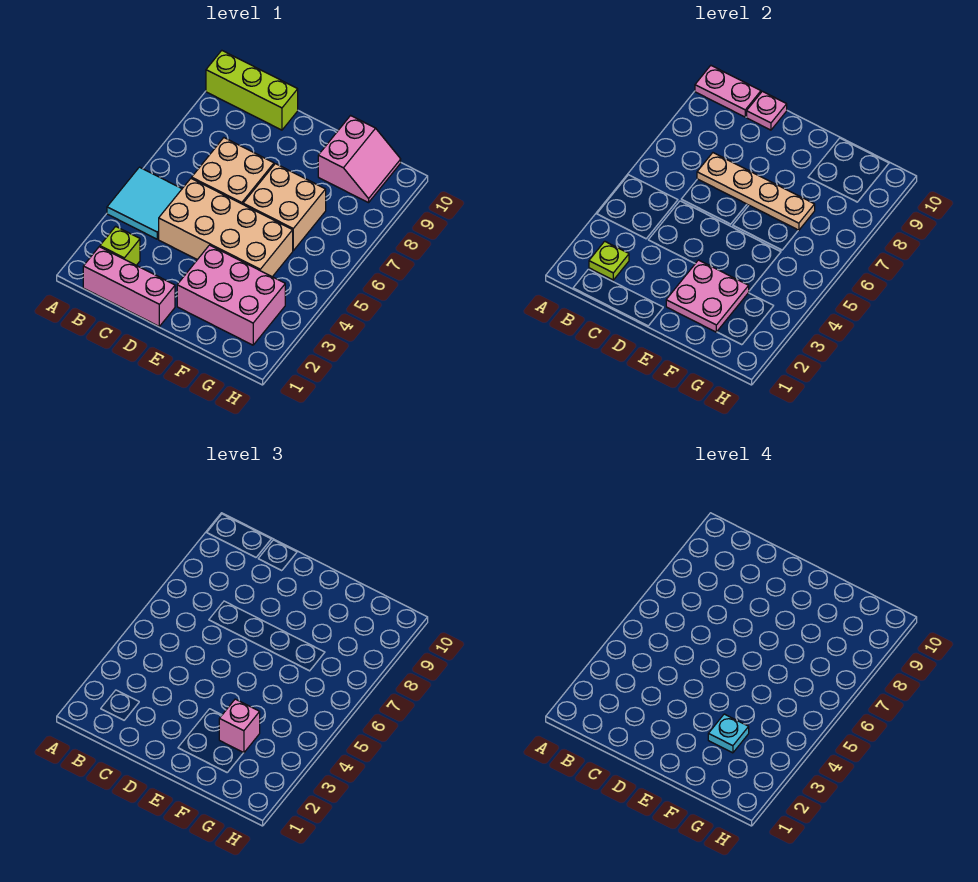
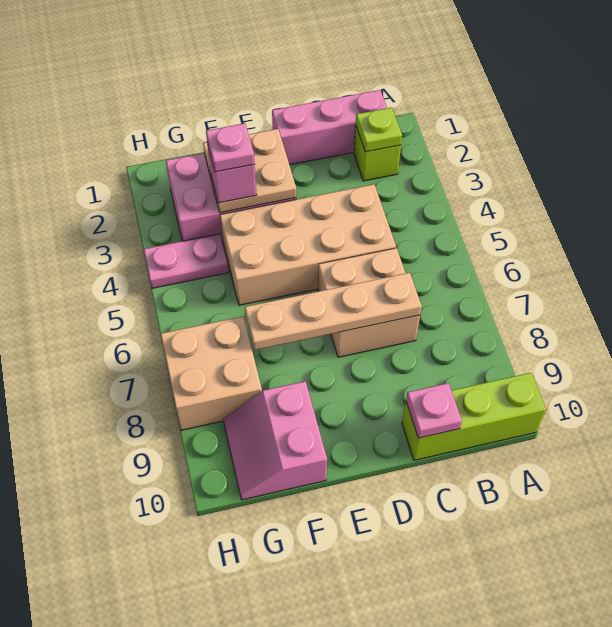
cyan tile A4:B5 level 1 -> none
pink plate A10:B10 level 2 -> pink plate G4:H4 level 1
pink plate E2:F3 level 2 -> tan plate E2:F3 level 2
tan brick E6:F7 level 1 -> tan brick G7:H8 level 1
cyan plate F3 level 4 -> pink plate F3 level 4

